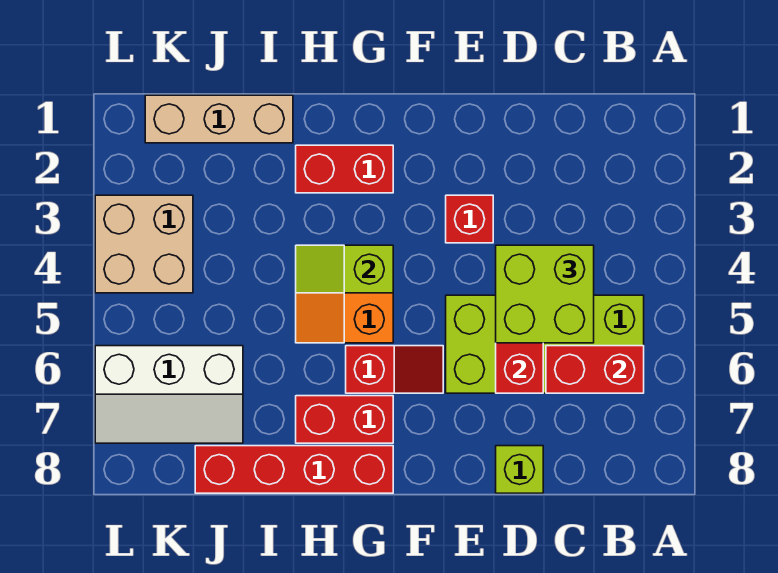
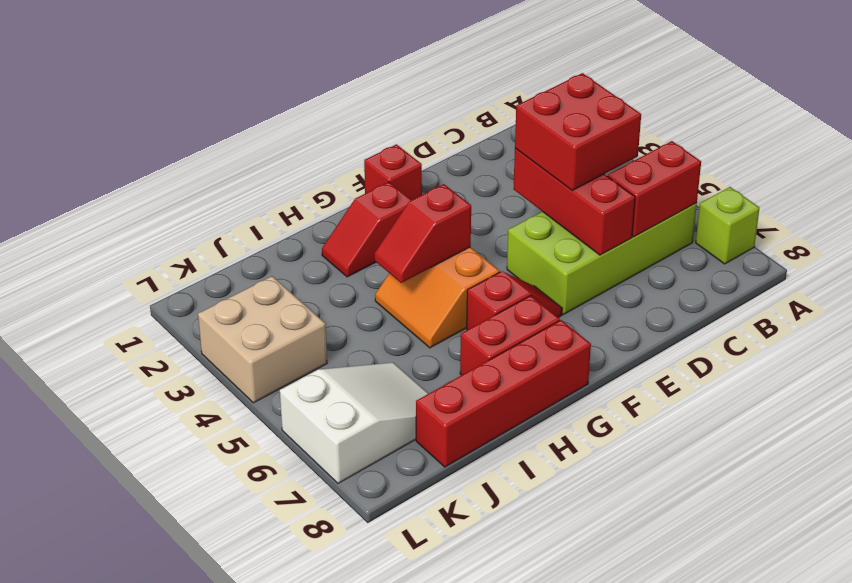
lime brick C4:D5 level 3 -> red brick C4:D5 level 3
lime brick D8 level 1 -> lime brick A7 level 1
red brick E3 level 1 -> red brick F1 level 1
red brick G2:H2 level 1 -> red slope G2:H2 level 1 top G
lime slope G4:H4 level 2 top G -> red slope G4:H4 level 2 top G
tan brick I1:K1 level 1 -> none
white slope J6:L7 level 1 top 6 -> white slope J6:L7 level 1 top L

